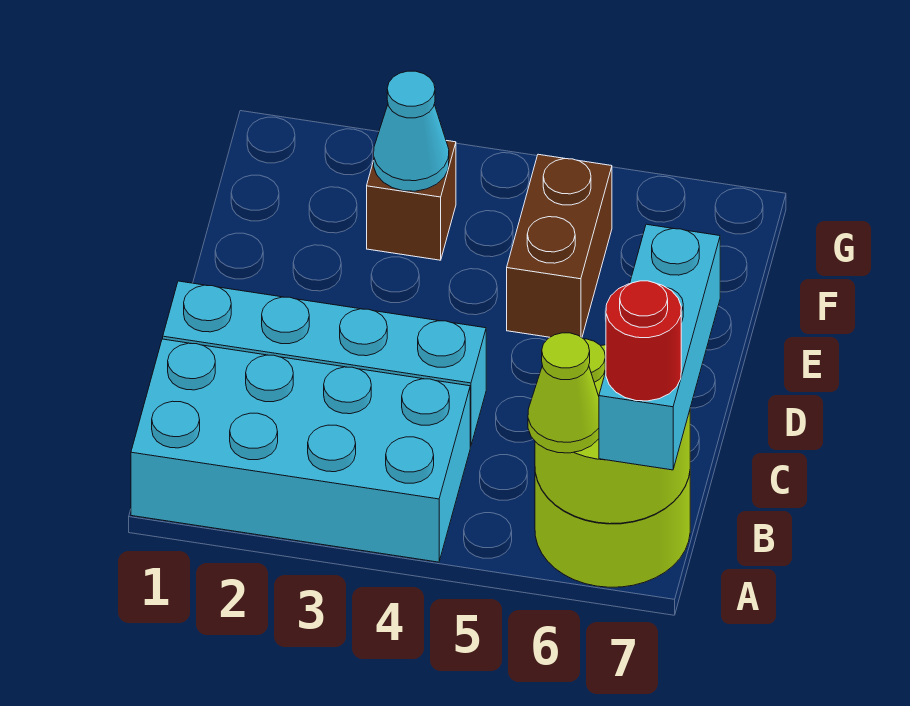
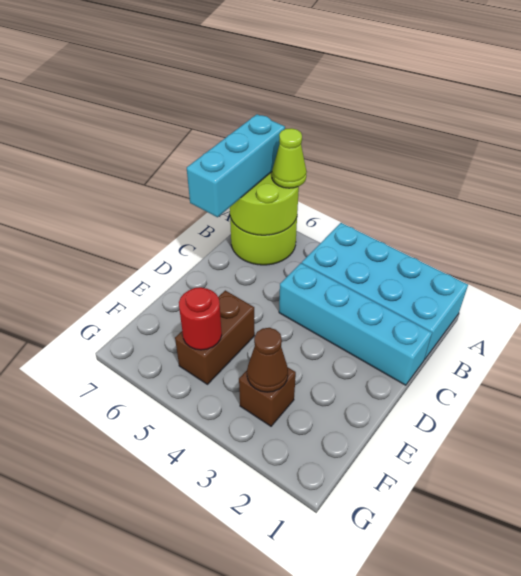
red round brick A7 level 4 -> red round brick F5 level 2
cyan cone F3 level 2 -> brown cone F3 level 2

